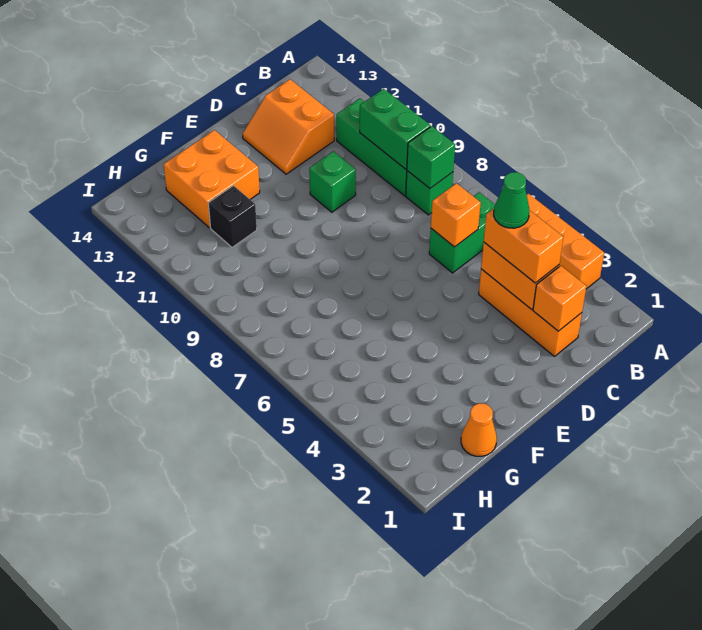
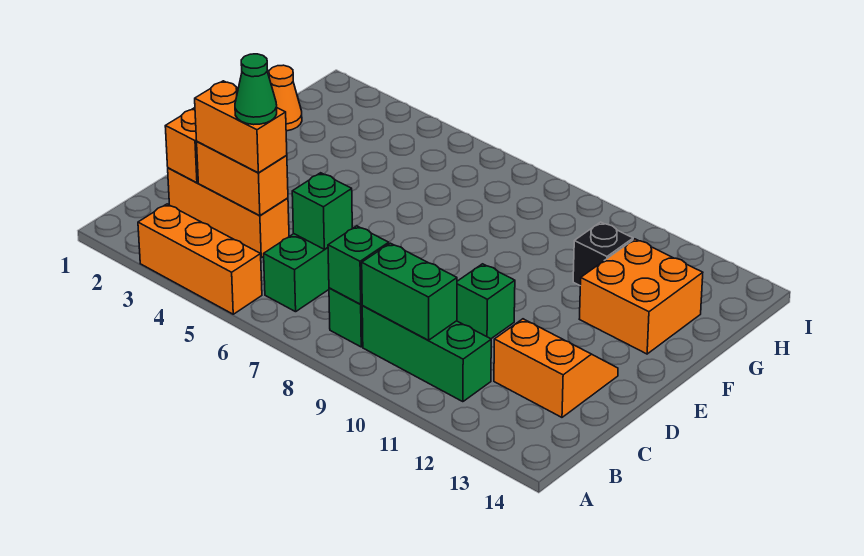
orange brick C6 level 2 -> green brick C6 level 2

